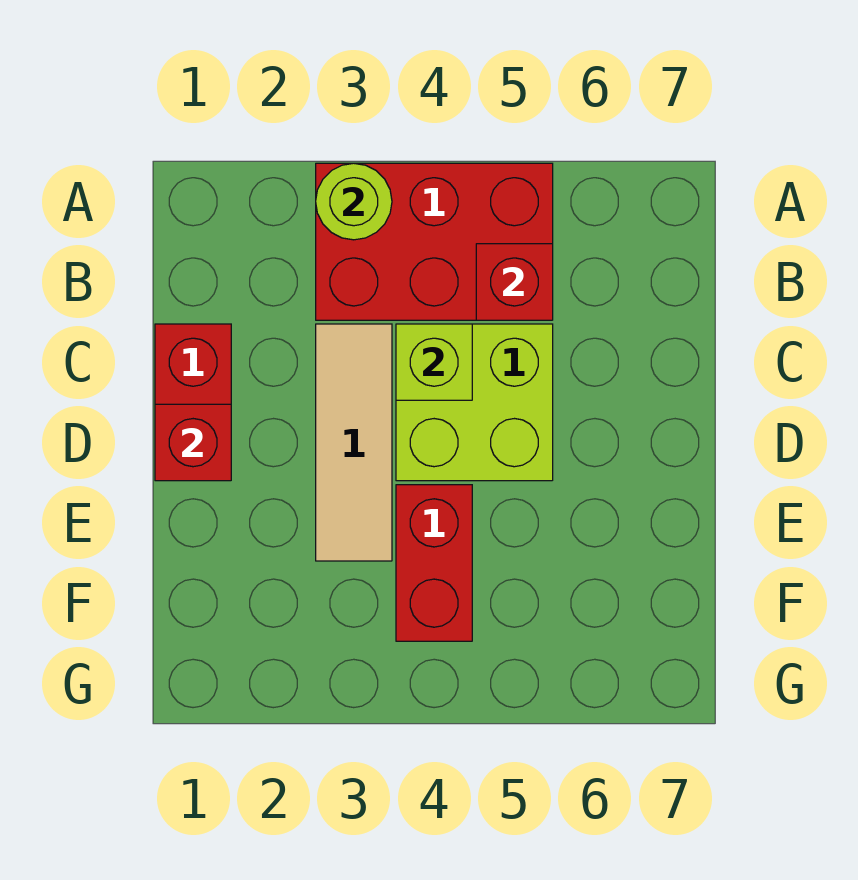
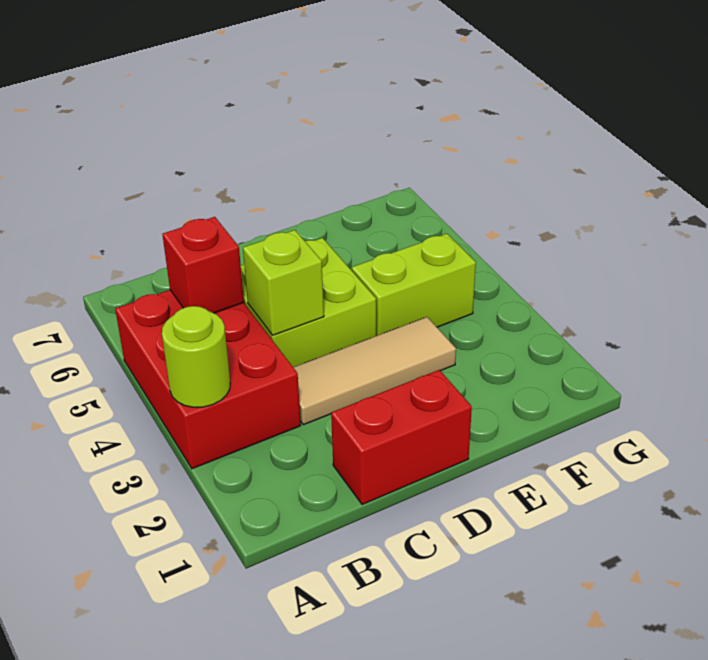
red brick D1 level 2 -> none
red brick E4:F4 level 1 -> lime brick E4:F4 level 1

